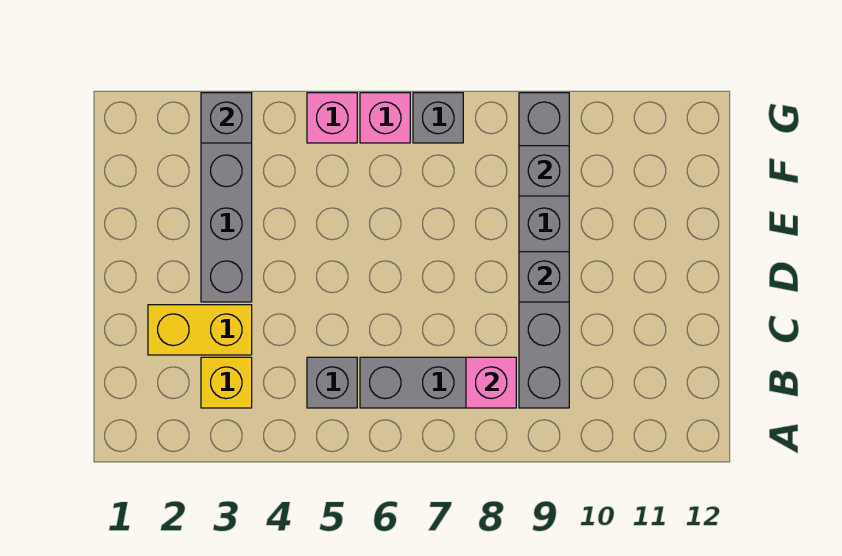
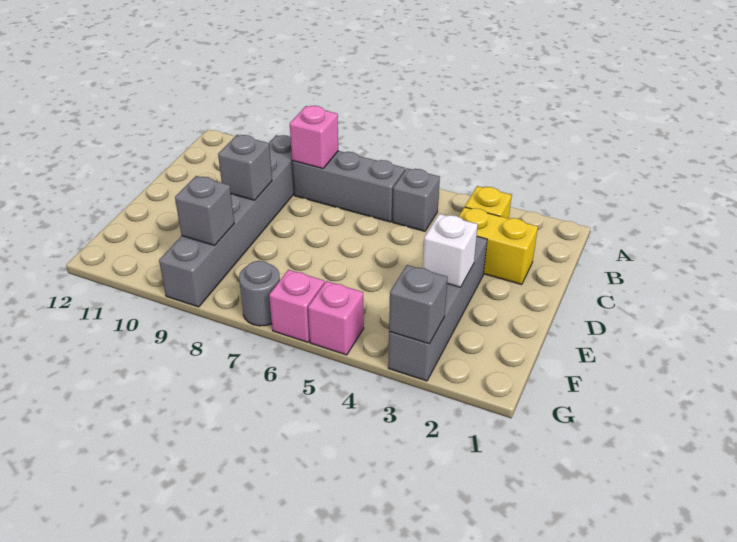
none -> white brick E3 level 2
grey brick G7 level 1 -> grey round brick G7 level 1

